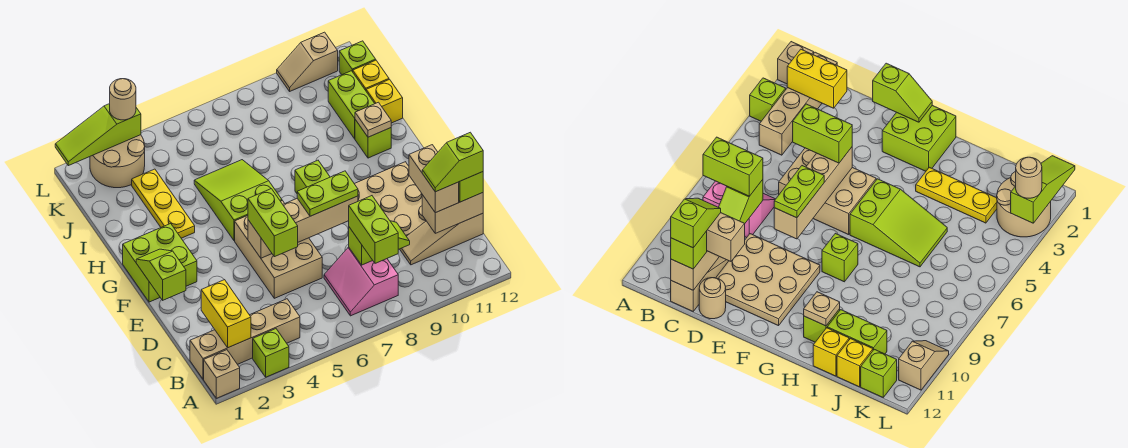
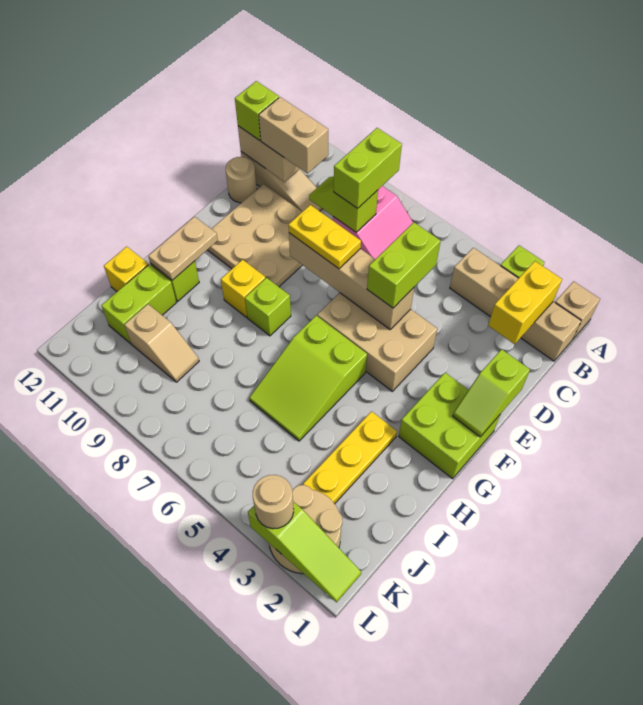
tan brick C11:D11 level 3 -> tan brick C10:C11 level 3
lime slope C11:C12 level 4 top 12 -> none
tan brick D5:F6 level 1 -> tan brick E4:F6 level 1
lime plate E7:E8 level 3 -> yellow plate E7:E8 level 3
tan plate H11 level 2 -> tan plate G11:H11 level 2
yellow brick J12 level 1 -> yellow brick G9 level 1
lime brick K12 level 1 -> none
tan slope L10:L11 level 1 top 11 -> tan slope J9:J10 level 1 top 10

